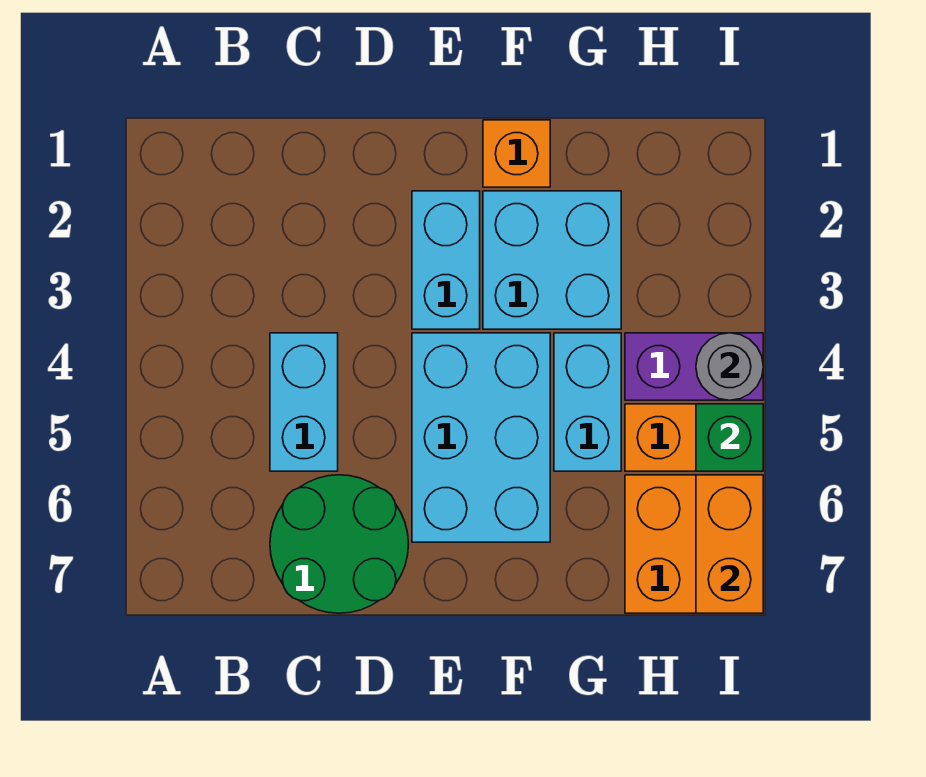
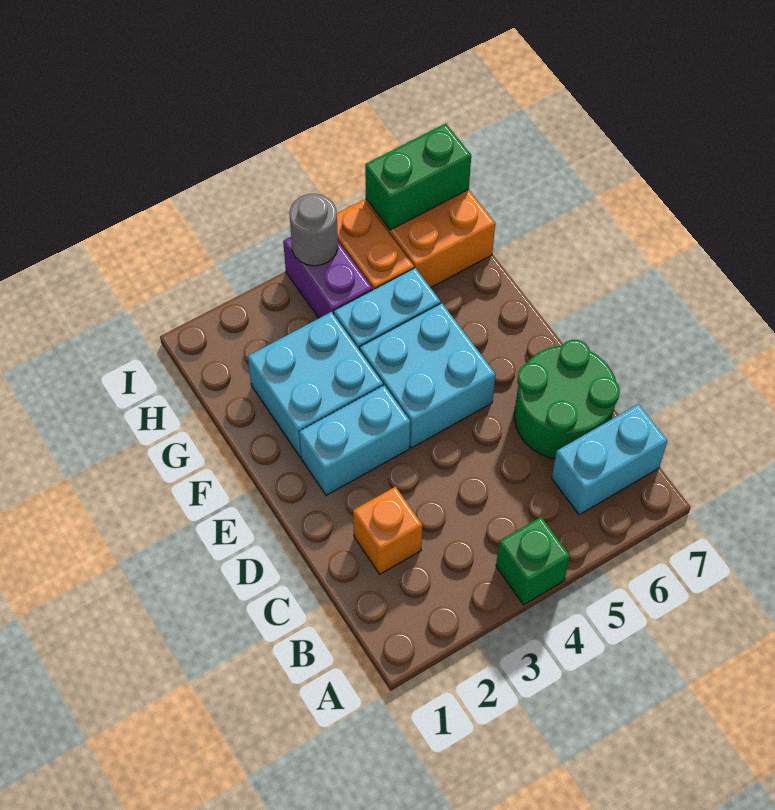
cyan brick C4:C5 level 1 -> cyan brick B6:B7 level 1
cyan brick E4:F6 level 1 -> cyan brick E4:F5 level 1
orange brick F1 level 1 -> orange brick C2 level 1
green brick I5 level 2 -> green brick A4 level 1
orange brick I6:I7 level 2 -> green brick I6:I7 level 2

